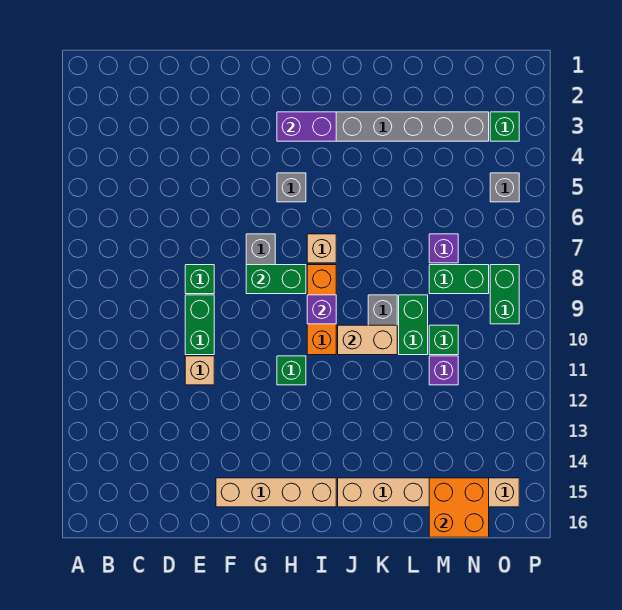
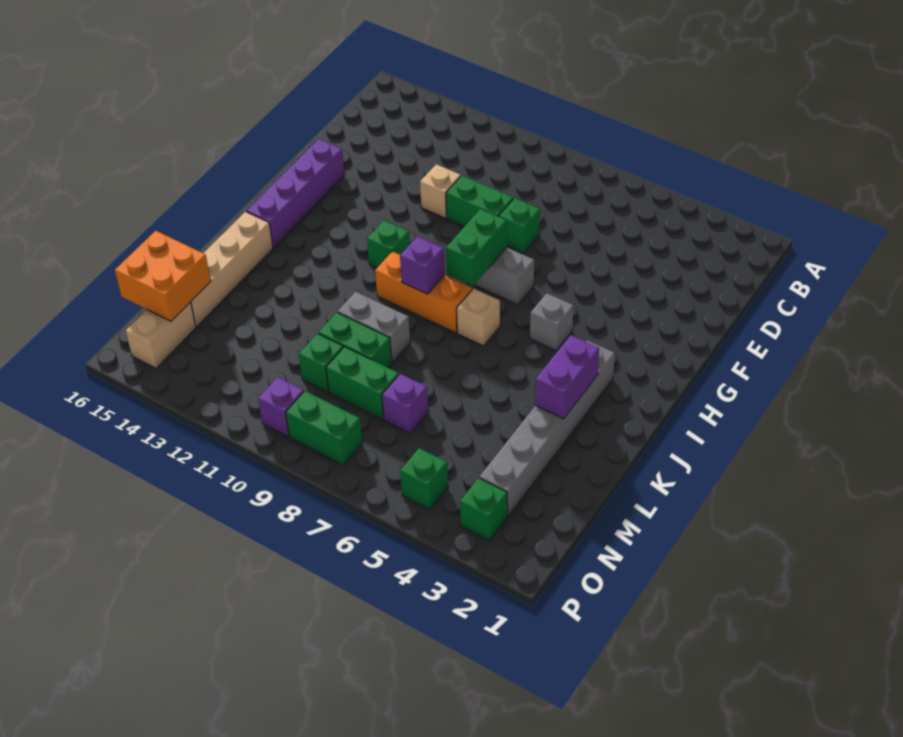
tan brick F15:I15 level 1 -> purple brick F15:I15 level 1
purple brick H3:I3 level 2 -> purple brick J3:K3 level 2
tan brick J10:K10 level 2 -> none
green brick M8:N8 level 1 -> green brick M8:M9 level 1
purple brick M11 level 1 -> purple brick O10 level 1
grey brick O5 level 1 -> green brick O5 level 1

